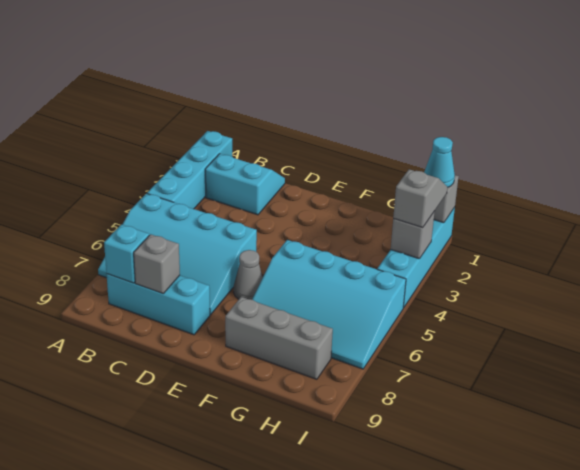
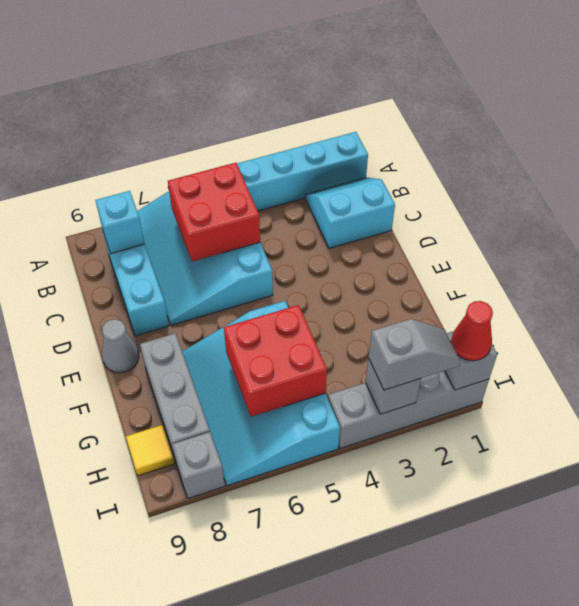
cyan slope B1:C2 level 1 top 2 -> cyan slope B1:C2 level 1 top C
none -> red brick B5:C6 level 2
grey brick C8 level 2 -> grey brick I8 level 1
grey cone E6 level 1 -> grey cone E9 level 1
none -> red brick G5:H6 level 2
none -> yellow tile H9 level 1
cyan brick I1:I4 level 1 -> grey brick I1:I4 level 1
cyan cone I1 level 3 -> red cone I1 level 3

